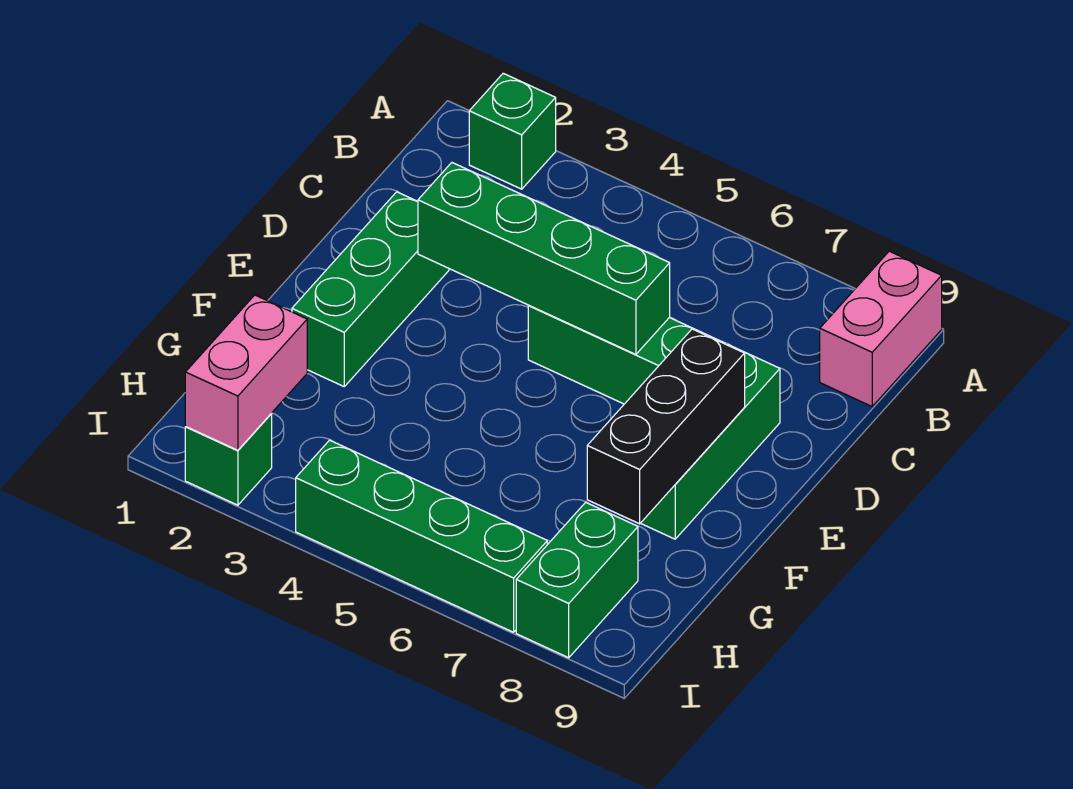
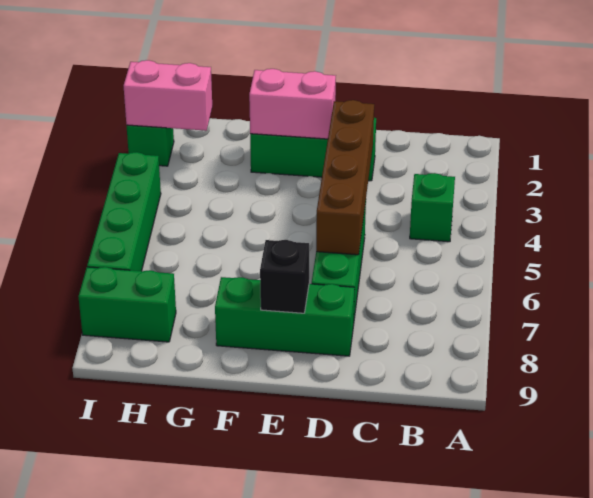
green brick A2 level 1 -> green brick B4 level 1
pink brick A9:B9 level 1 -> pink brick E2:F2 level 2
green brick D3:D6 level 2 -> brown brick D3:D6 level 2
black brick E8:G8 level 2 -> black brick E8 level 2

